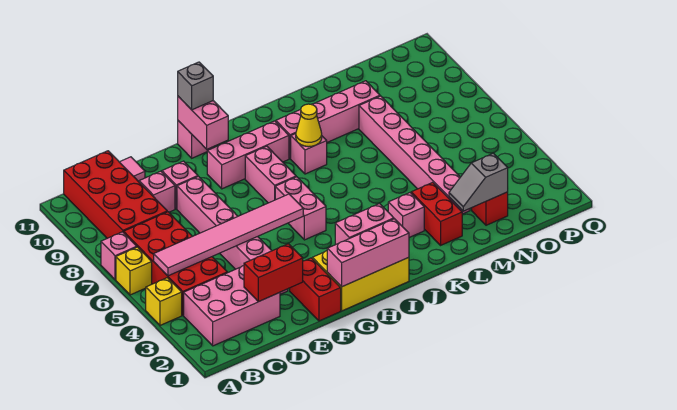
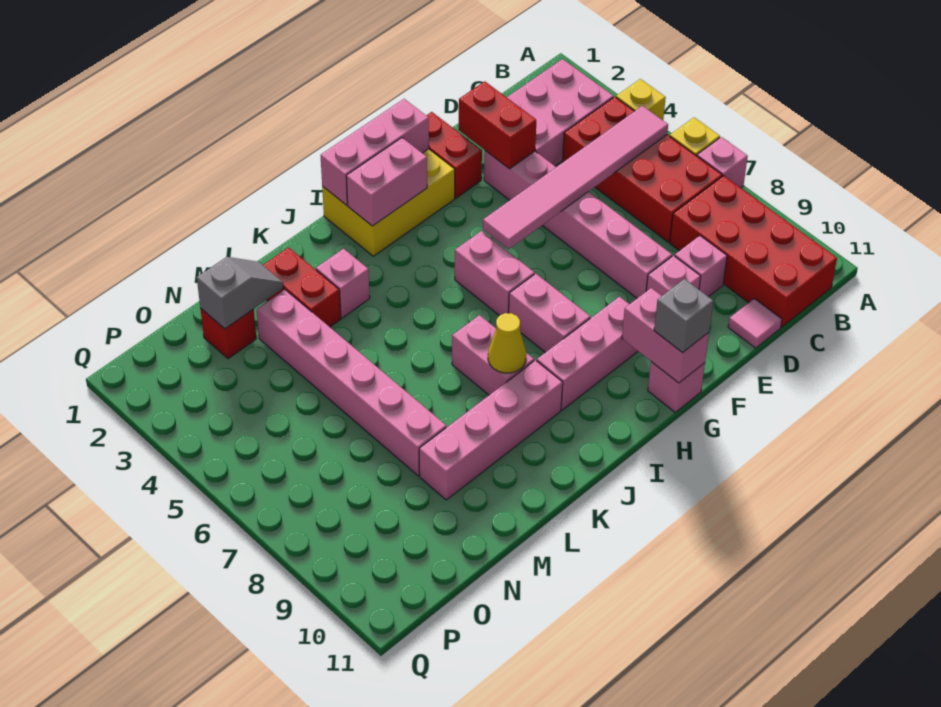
red brick D2:E2 level 2 -> red brick E2:E3 level 2
pink brick J8 level 1 -> pink brick J7:J8 level 1

